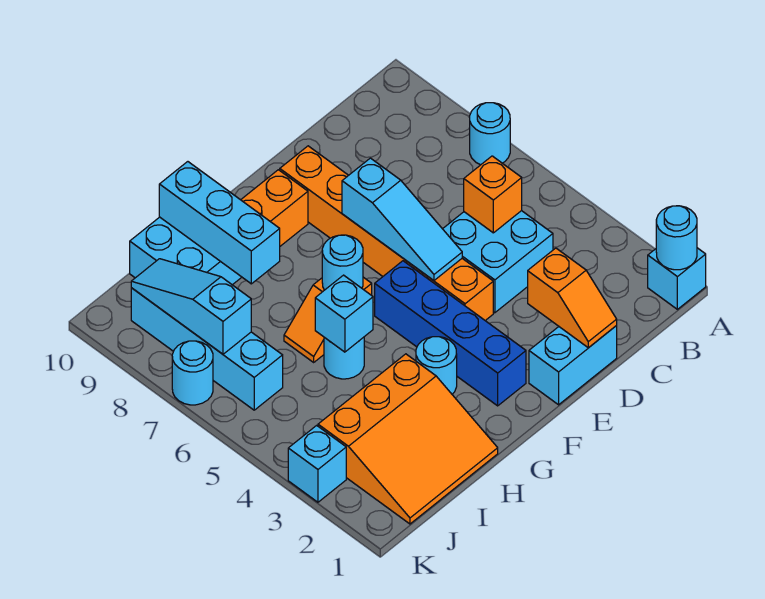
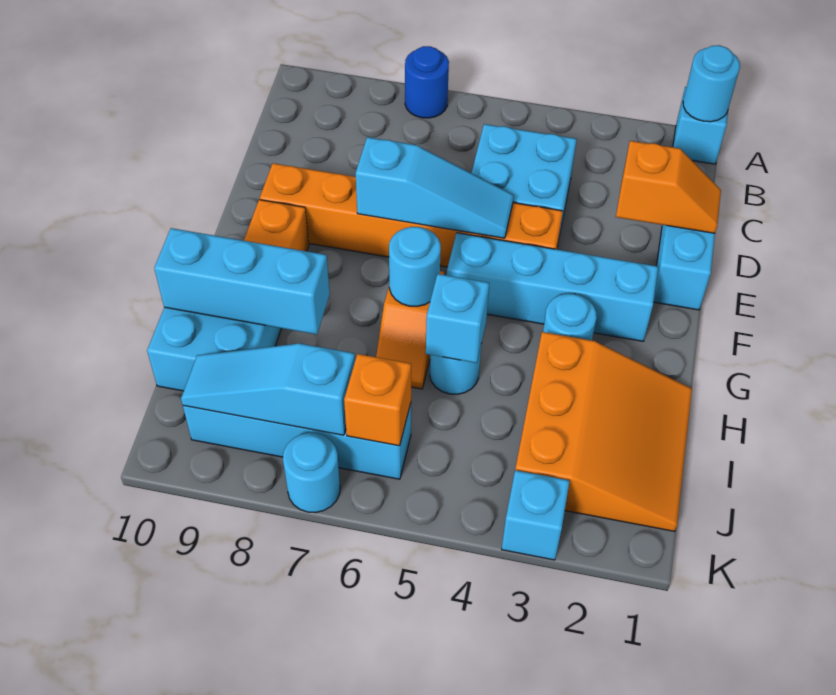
cyan round brick A7 level 1 -> blue round brick A7 level 1
orange brick C5 level 2 -> orange brick J6 level 2
blue brick F2:F5 level 1 -> cyan brick F2:F5 level 1

